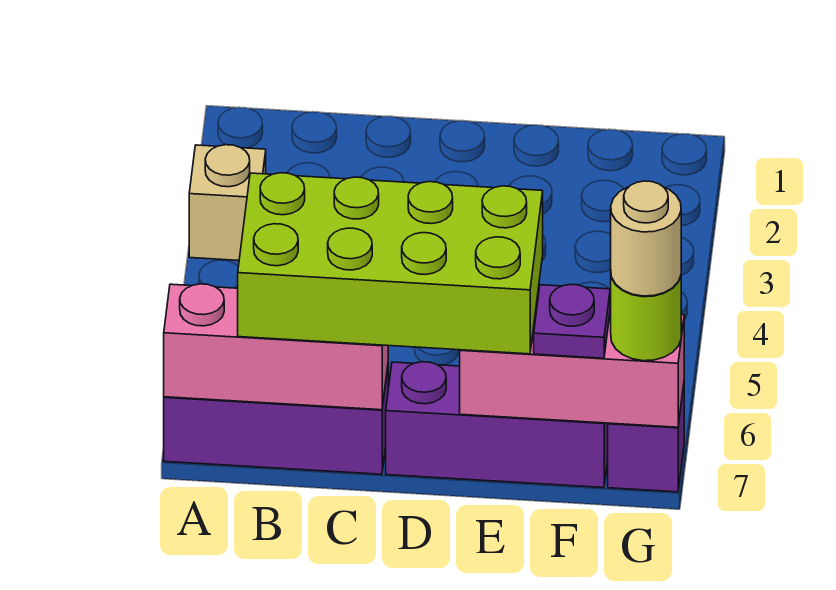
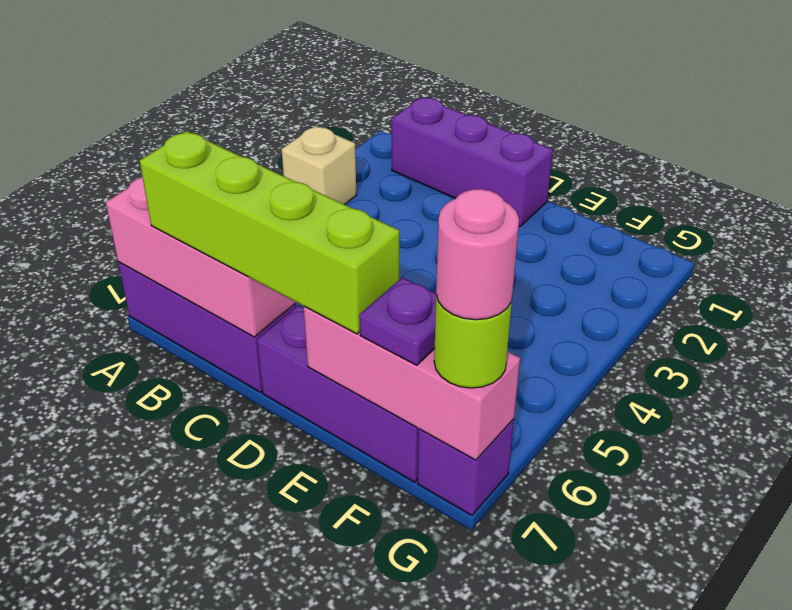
none -> purple brick B1:D1 level 1
lime brick B6:E7 level 3 -> lime brick B7:E7 level 3
tan round brick G7 level 4 -> pink round brick G7 level 4

